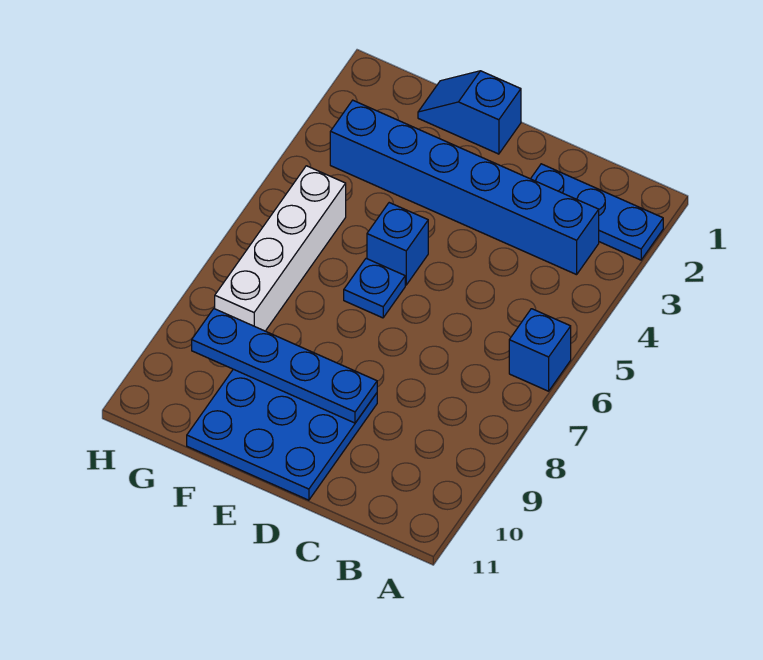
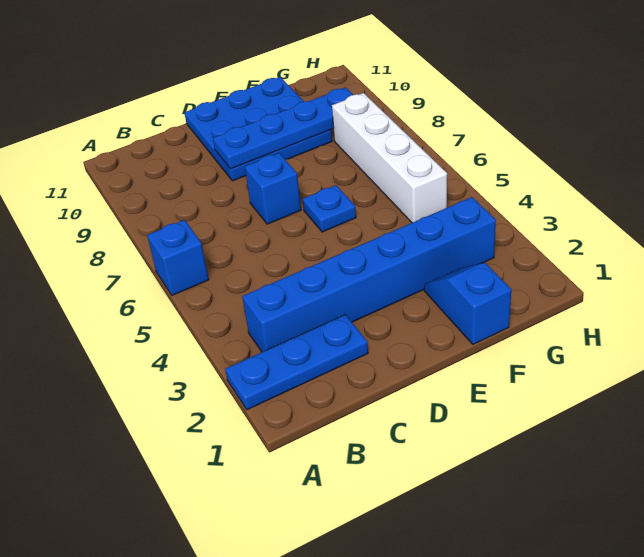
blue slope E1:F1 level 1 top E -> blue slope F1:F2 level 1 top 1
blue brick E5 level 1 -> blue brick D7 level 1

